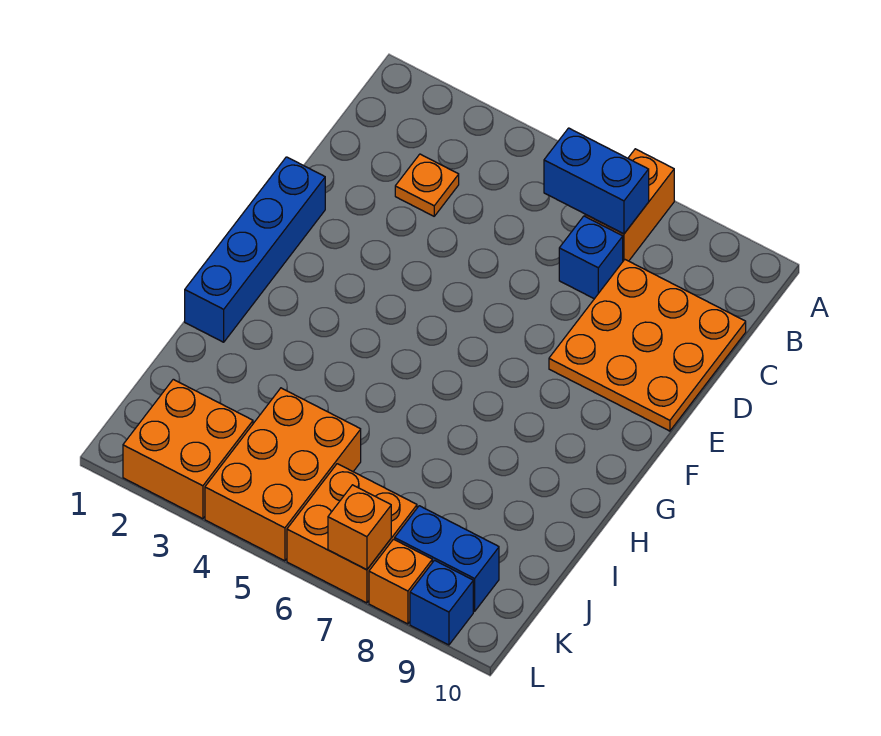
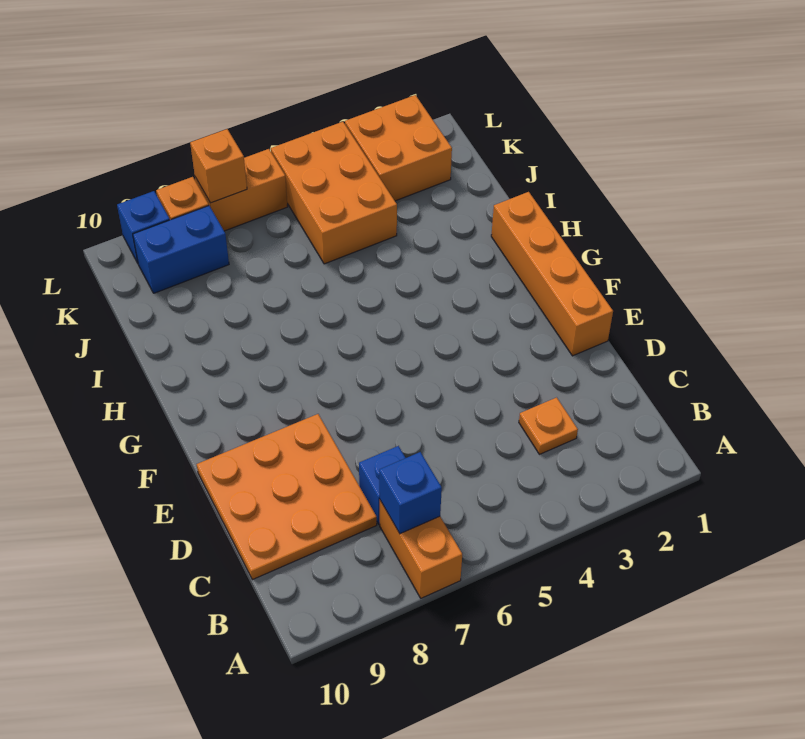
blue brick B6:B7 level 2 -> blue brick B7 level 2
blue brick E1:H1 level 1 -> orange brick E1:H1 level 1
orange brick K6:L7 level 1 -> orange brick L6:L7 level 1

